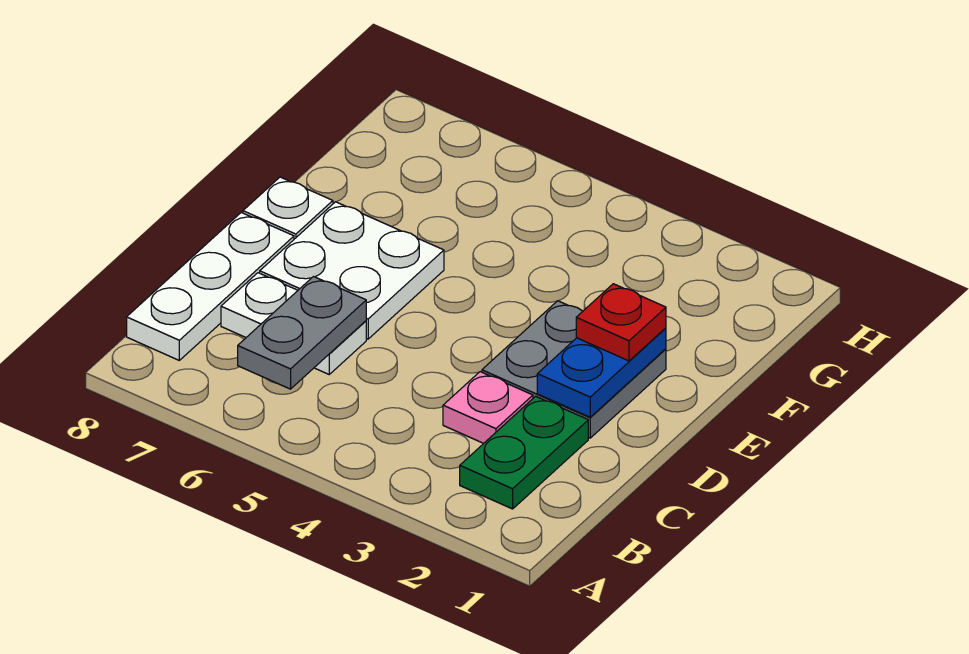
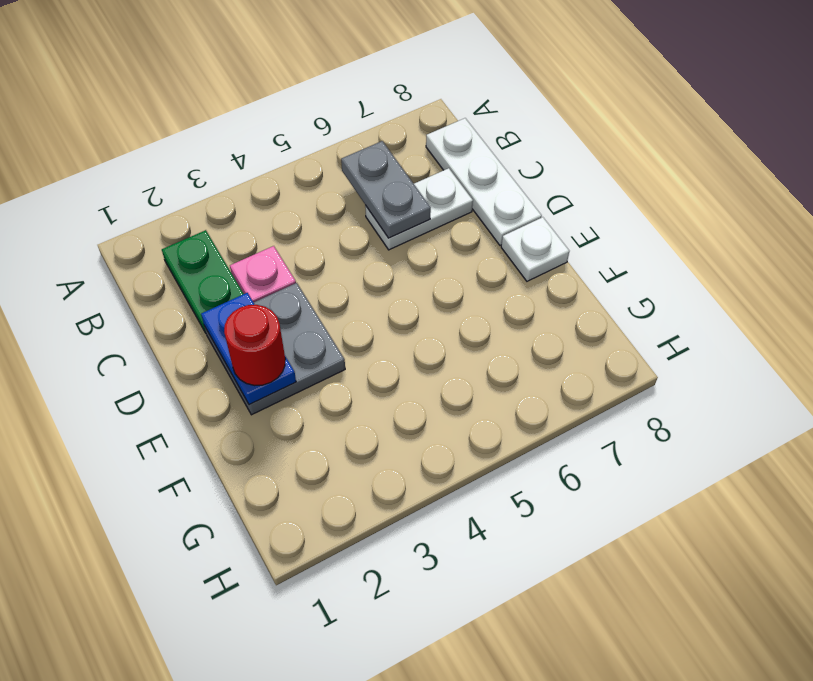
white plate D6:E7 level 1 -> none
red plate E2 level 3 -> red round brick E2 level 3

